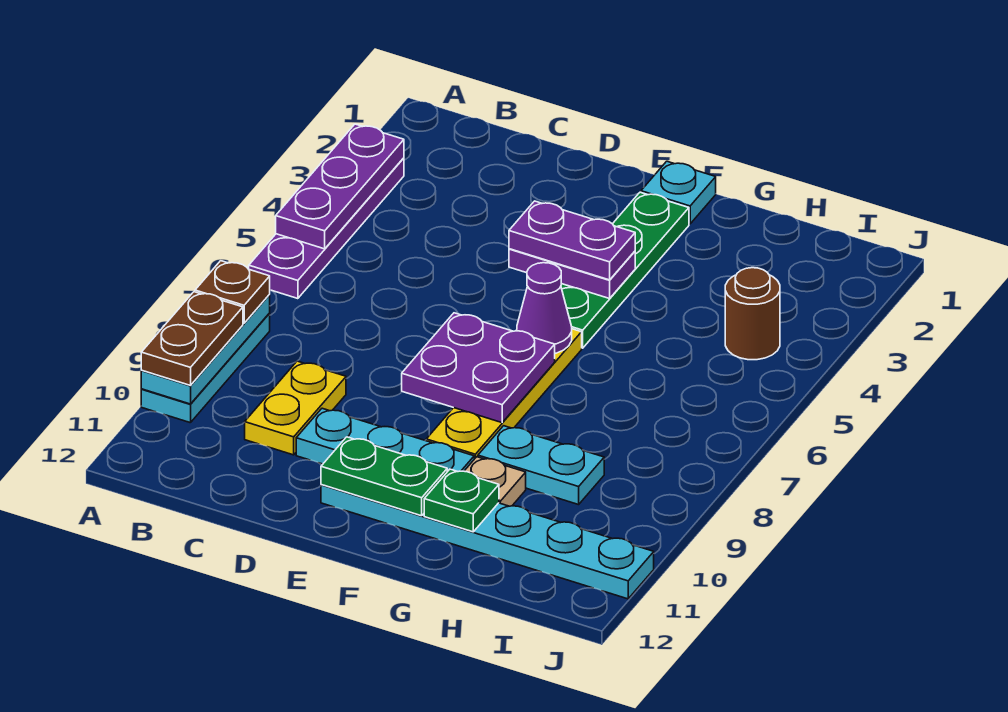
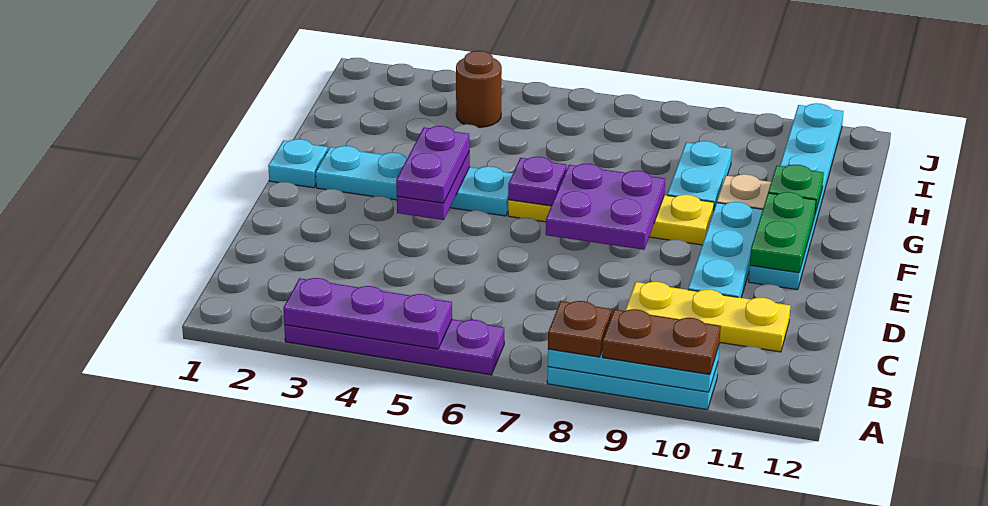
yellow plate C9:C10 level 1 -> yellow plate C9:C11 level 1
green plate F2:F5 level 1 -> cyan plate F2:F5 level 1
purple cone F6 level 2 -> purple plate F6 level 2

